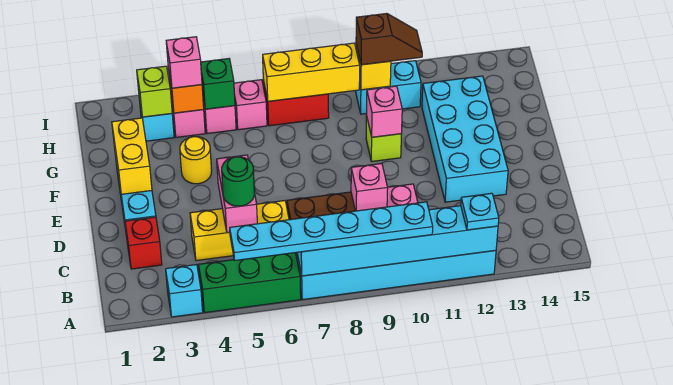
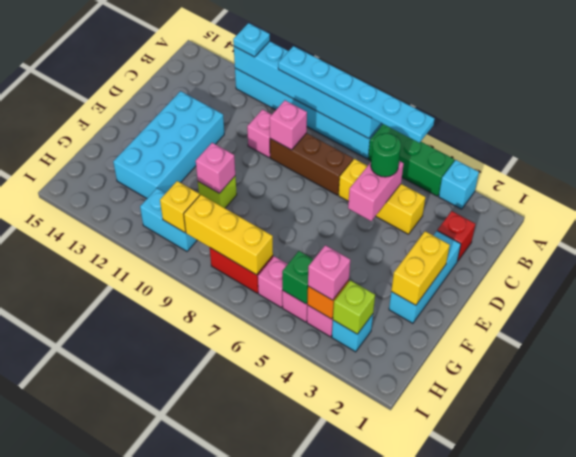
yellow round brick F4 level 1 -> none
brown slope H10:H11 level 3 top 10 -> none

